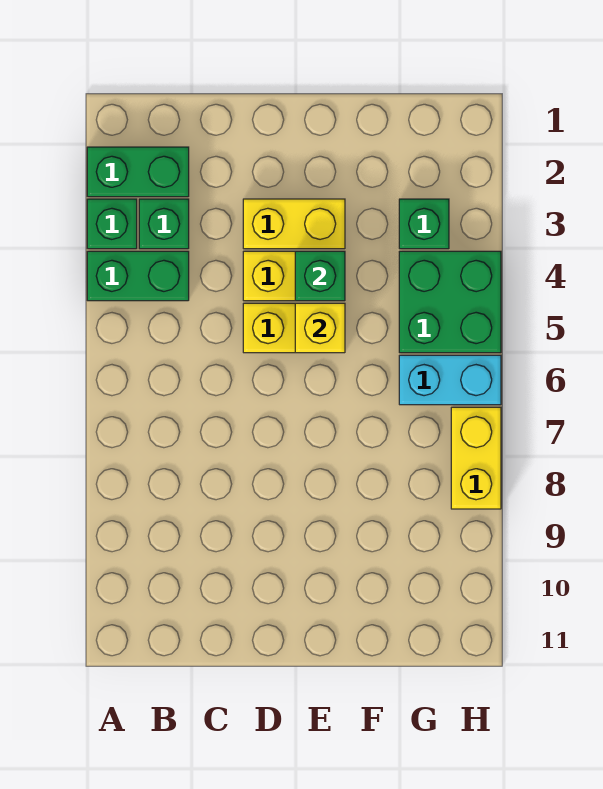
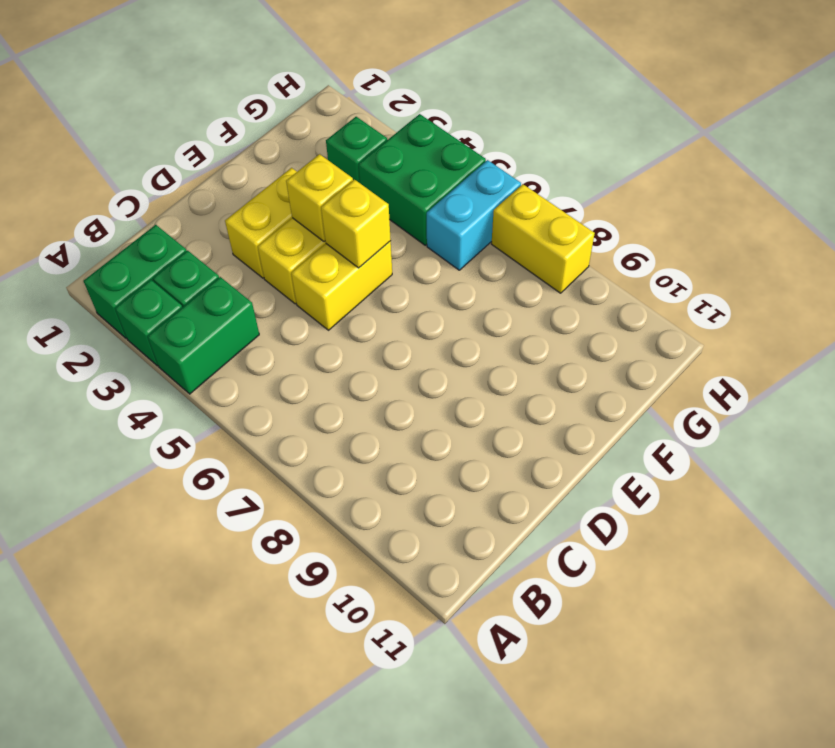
green brick E4 level 2 -> yellow brick E4 level 2

